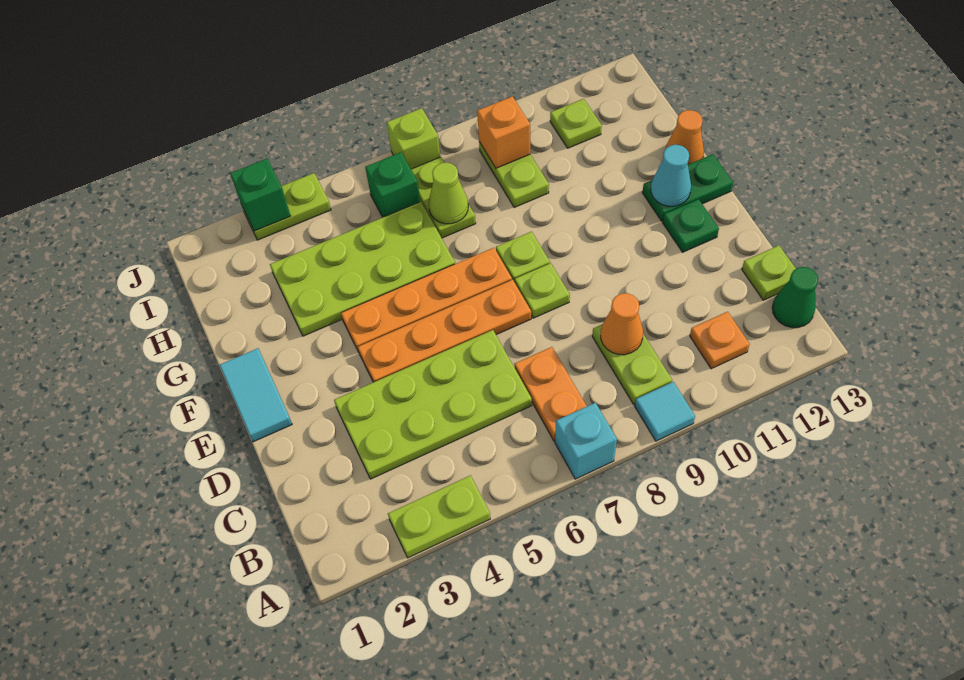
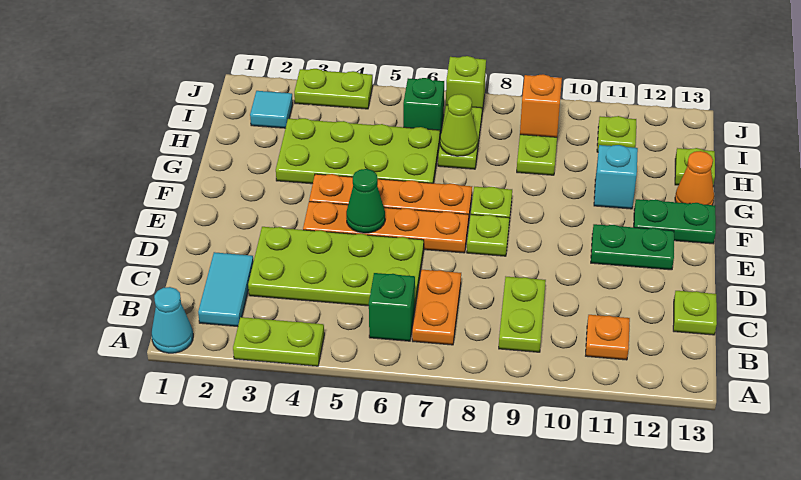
cyan brick A7 level 1 -> cyan brick G11 level 1
cyan tile A9 level 1 -> cyan tile I2 level 1
green cone B13 level 1 -> green cone E5 level 2
orange cone C9 level 2 -> none
cyan tile E1:F1 level 1 -> cyan tile B2:C2 level 1
green plate E12 level 1 -> green plate E11:E12 level 1
cyan cone F12 level 2 -> cyan cone A1 level 1
none -> lime plate H13 level 1
green brick J3 level 2 -> green brick B6 level 1

